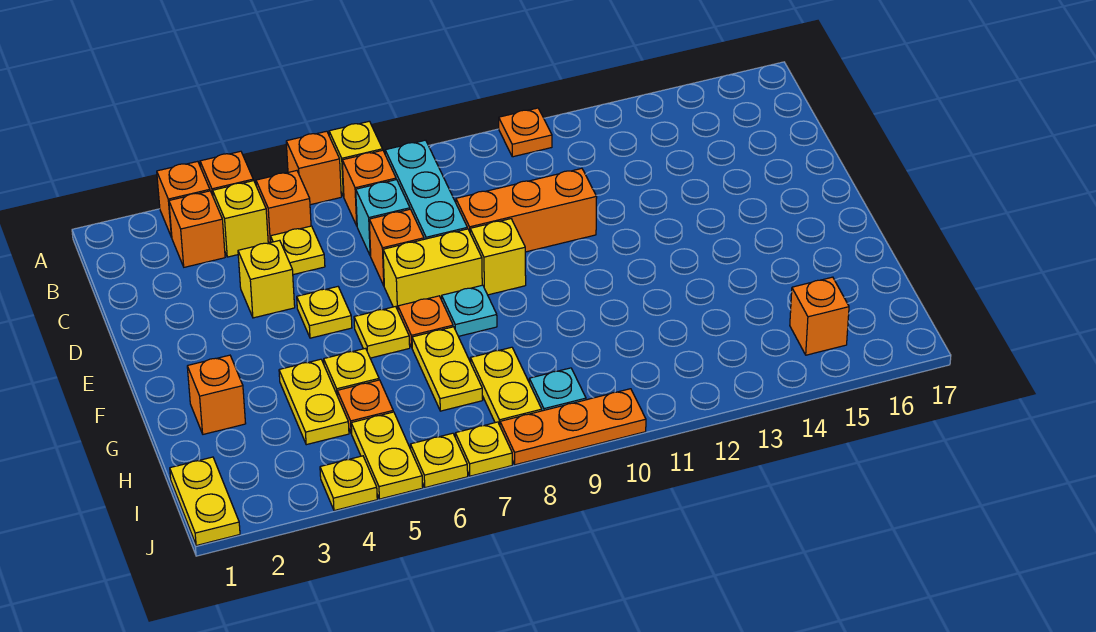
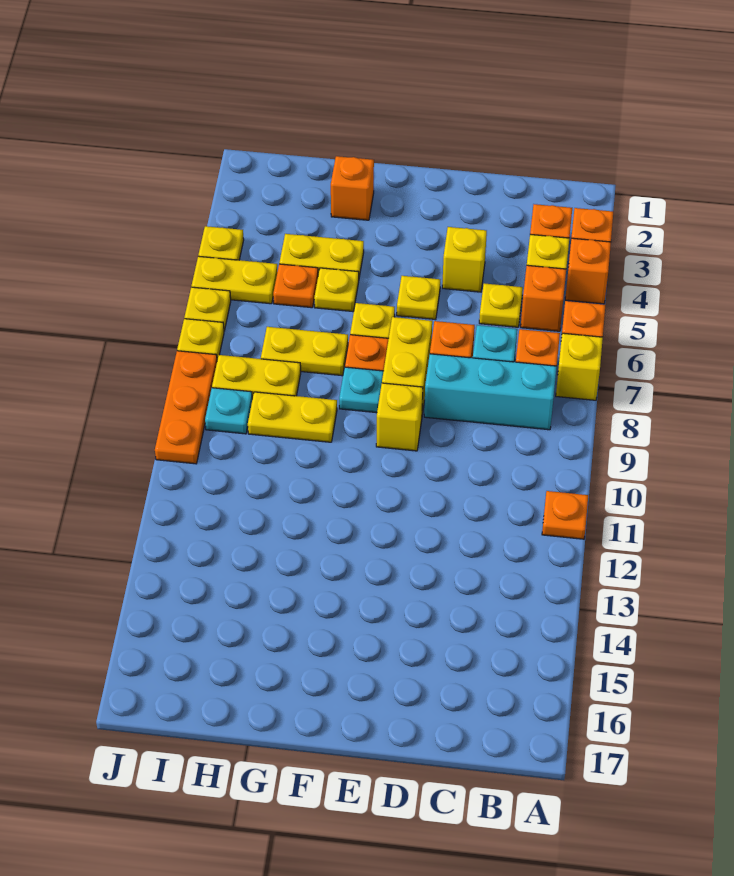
orange brick D9:D11 level 1 -> none
yellow plate I1:J1 level 1 -> yellow plate G9:H9 level 1
orange brick I15 level 1 -> none

